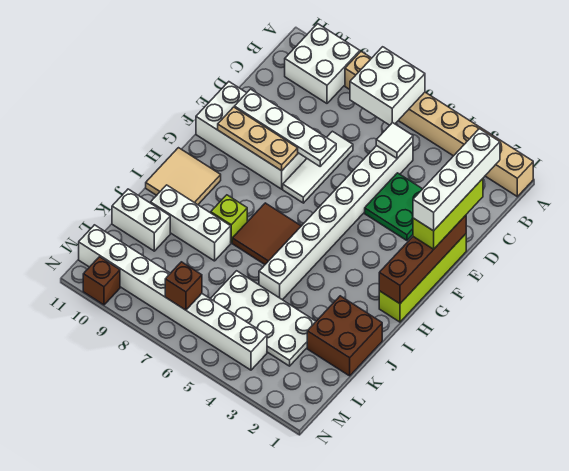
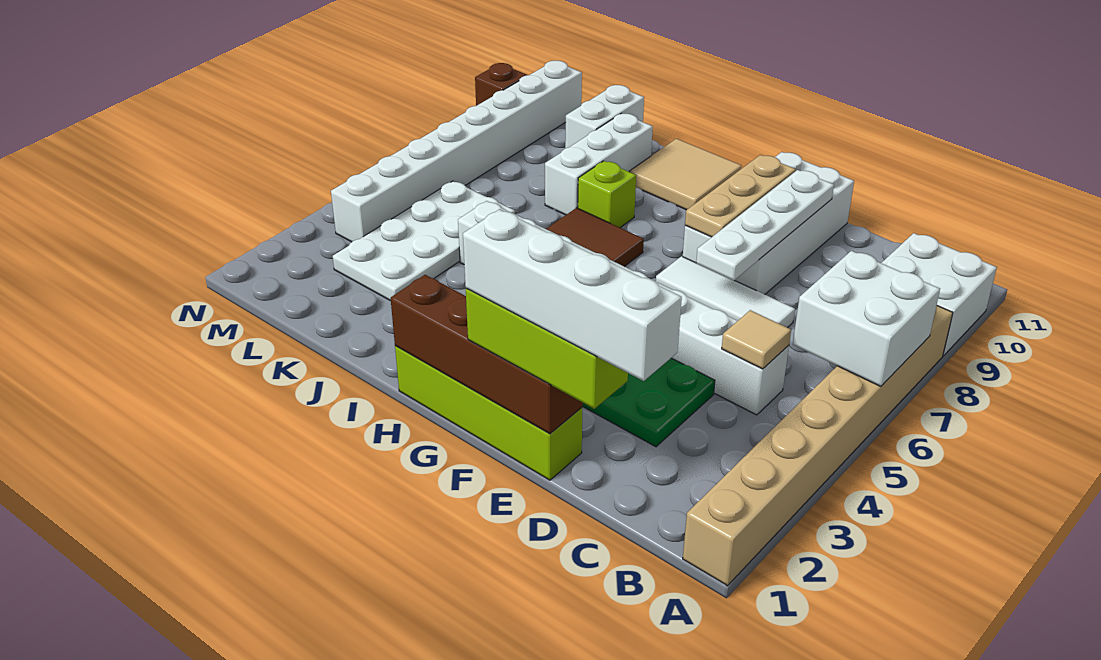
white tile C5 level 2 -> tan tile C5 level 2
brown brick J1:K2 level 1 -> none
brown brick M7 level 2 -> none

